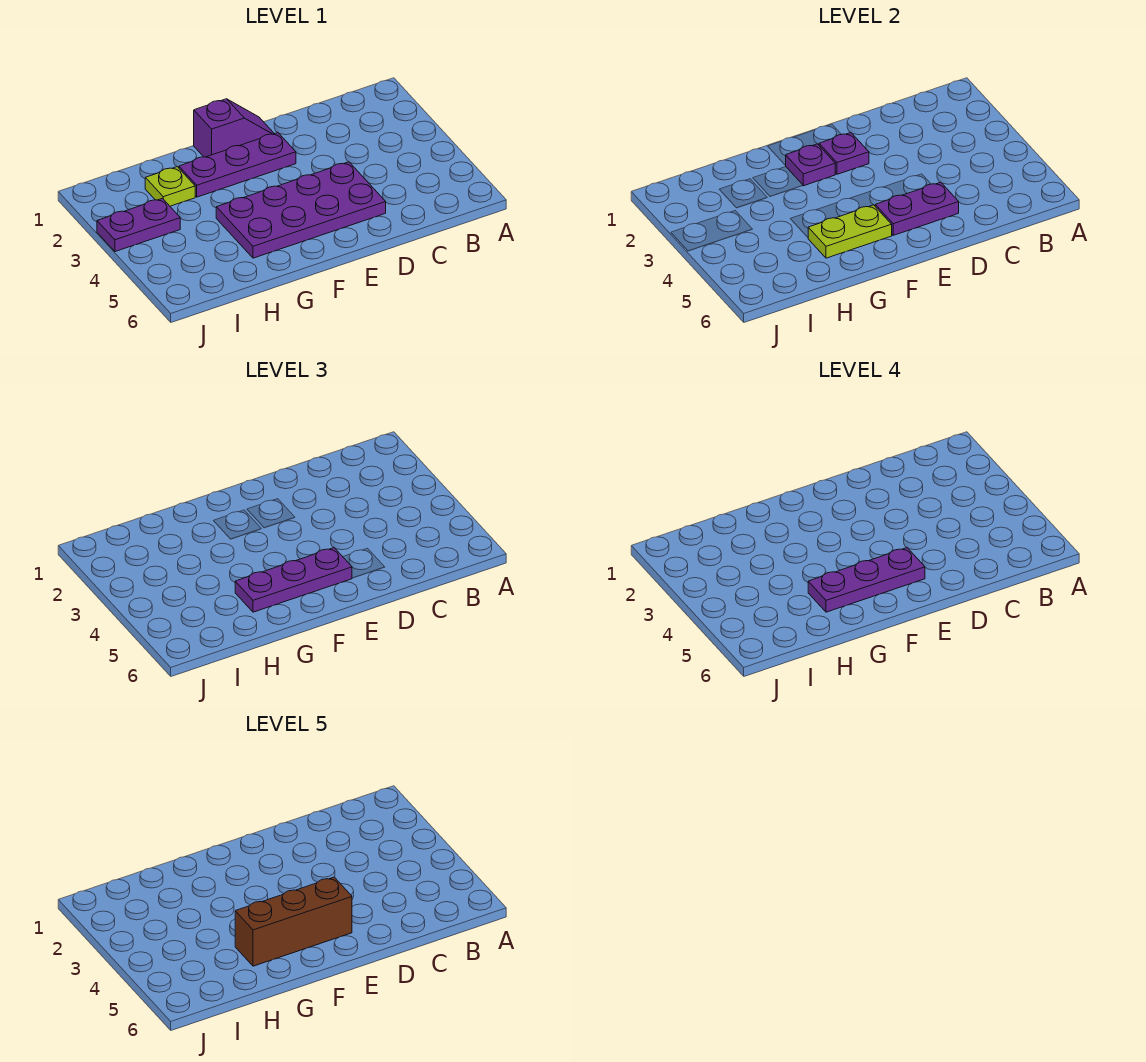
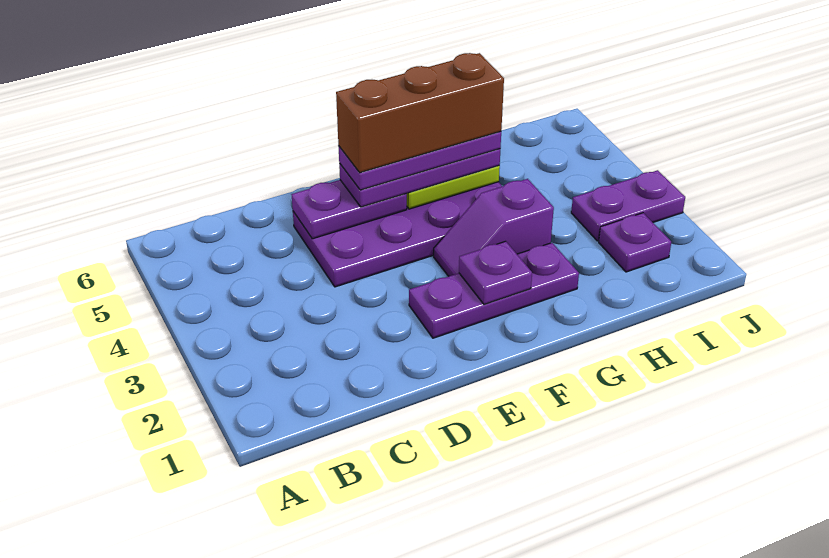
purple slope E1:F1 level 1 top F -> purple slope F3:G3 level 1 top G
purple plate E2 level 2 -> purple plate I2 level 1
lime plate H2 level 1 -> none

